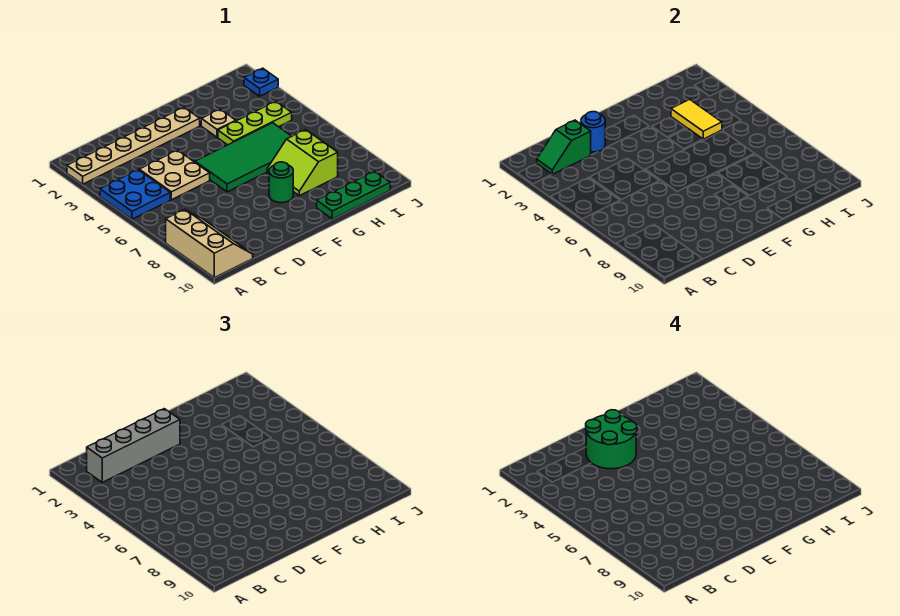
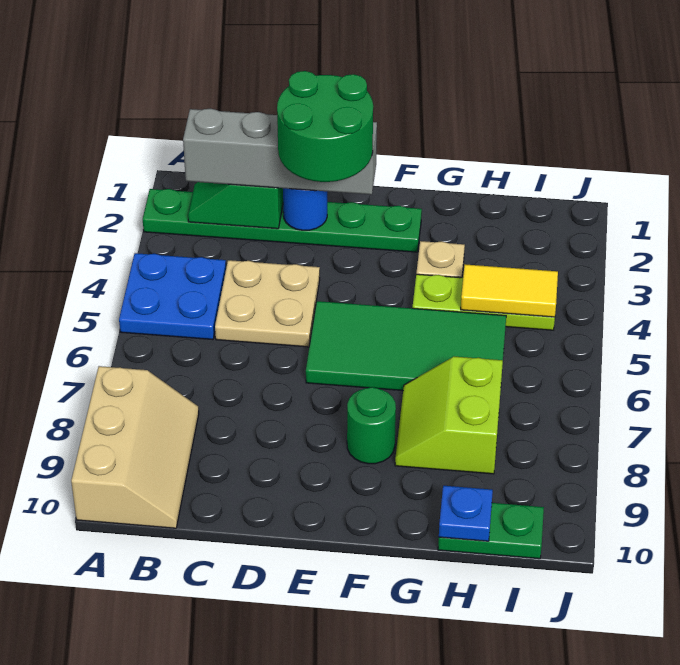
tan plate A2:F2 level 1 -> green plate A2:F2 level 1
green plate G10:I10 level 1 -> green plate H10:I10 level 1
yellow tile H3:H4 level 2 -> yellow tile H4:I4 level 2
blue plate J2 level 1 -> blue plate H10 level 2

